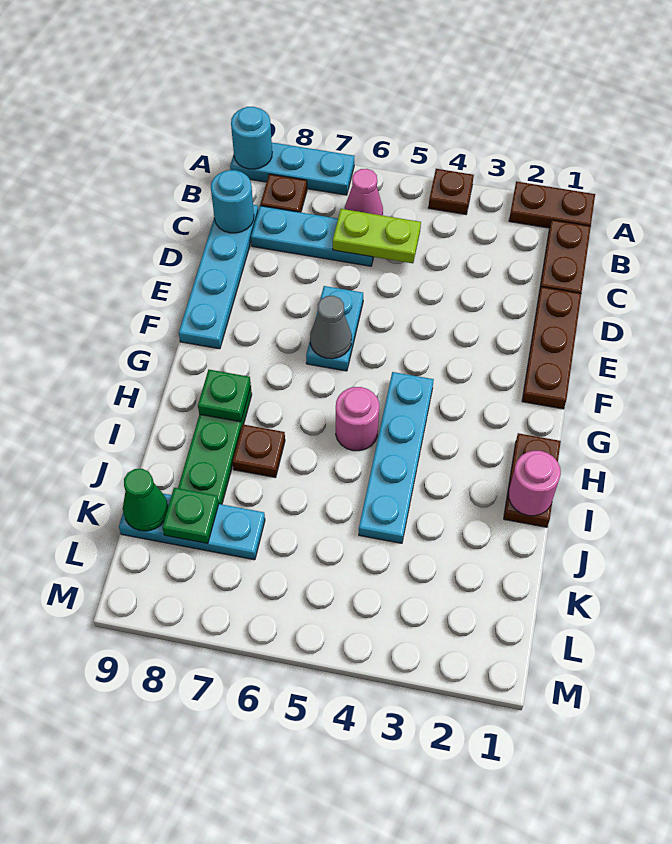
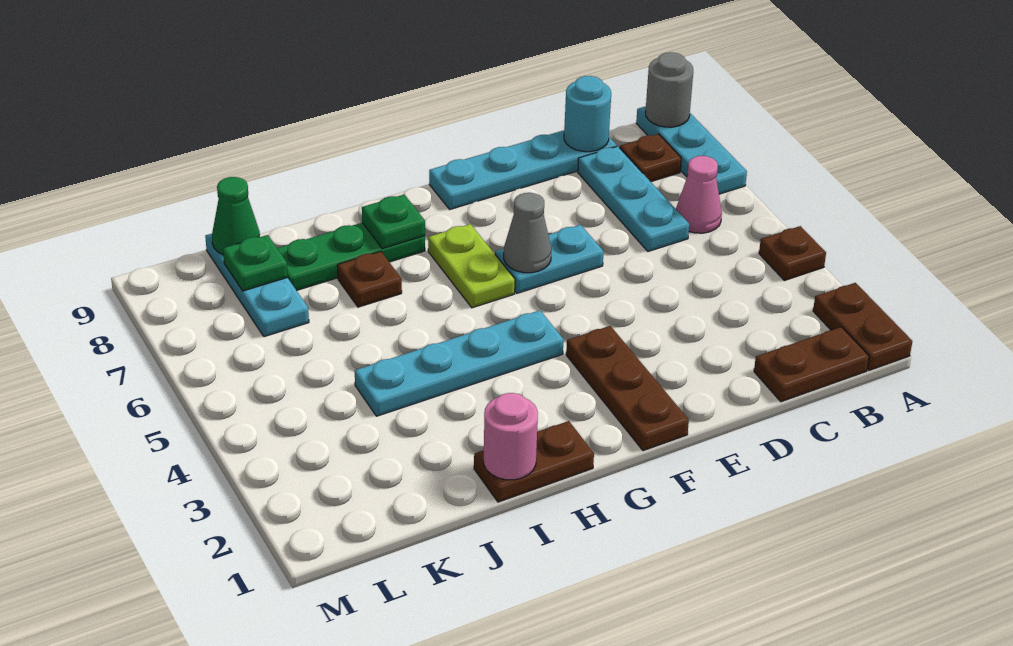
cyan round brick A9 level 2 -> grey round brick A9 level 2
lime plate C5:C6 level 2 -> lime plate G6:G7 level 1
brown plate D1:F1 level 1 -> brown plate F1:F3 level 1
pink round brick H5 level 1 -> none

